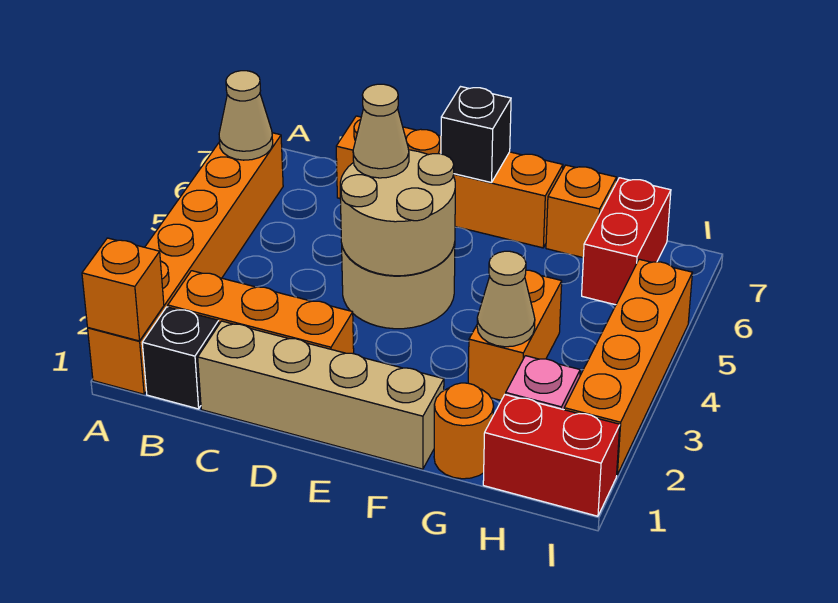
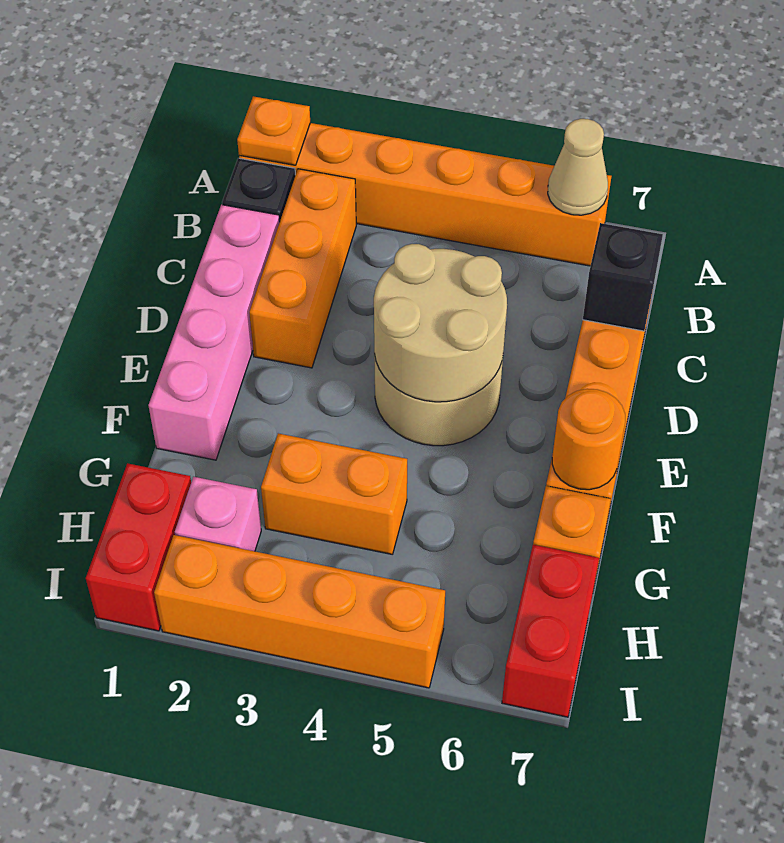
orange brick A1 level 2 -> orange plate A1 level 2
tan brick C1:F1 level 1 -> pink brick C1:F1 level 1
tan cone D5 level 3 -> none
black brick E7 level 2 -> black brick C7 level 2
orange round brick G1 level 1 -> orange round brick F7 level 2
tan cone G3 level 2 -> none
red brick H6:H7 level 1 -> red brick H7:I7 level 1

